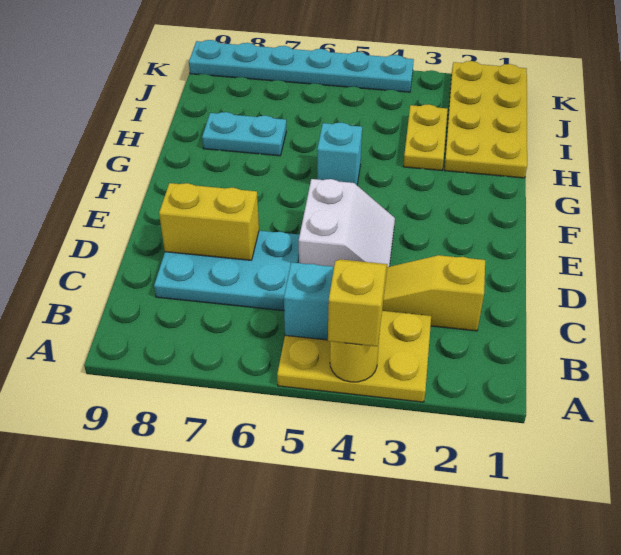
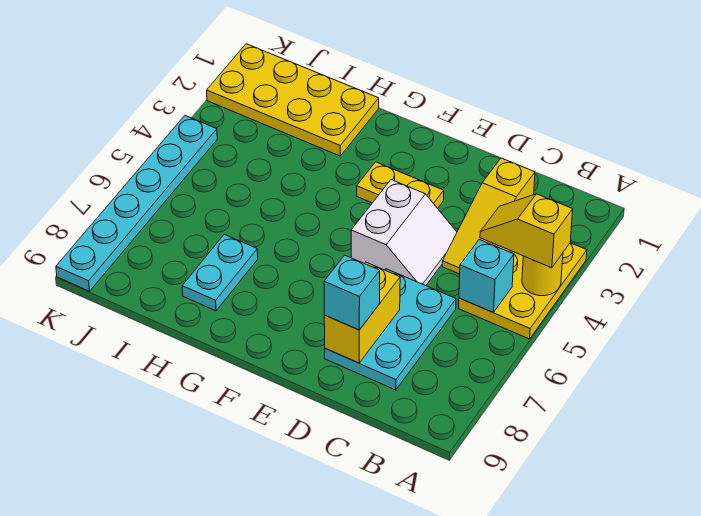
white slope D4:E5 level 1 top 5 -> white slope D4:E5 level 1 top E
cyan brick G5 level 1 -> cyan brick D8 level 3
yellow plate H3:I3 level 1 -> yellow plate E3:F3 level 1

